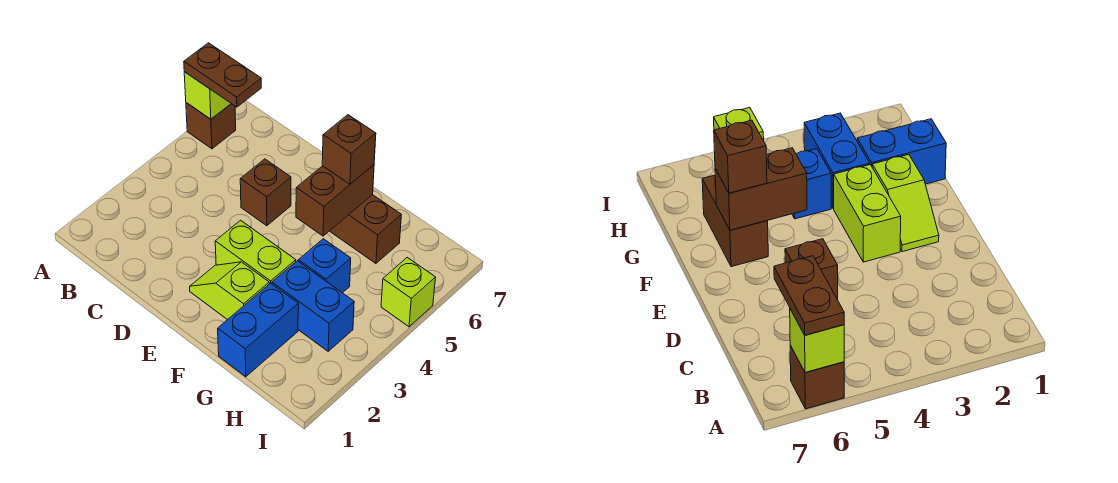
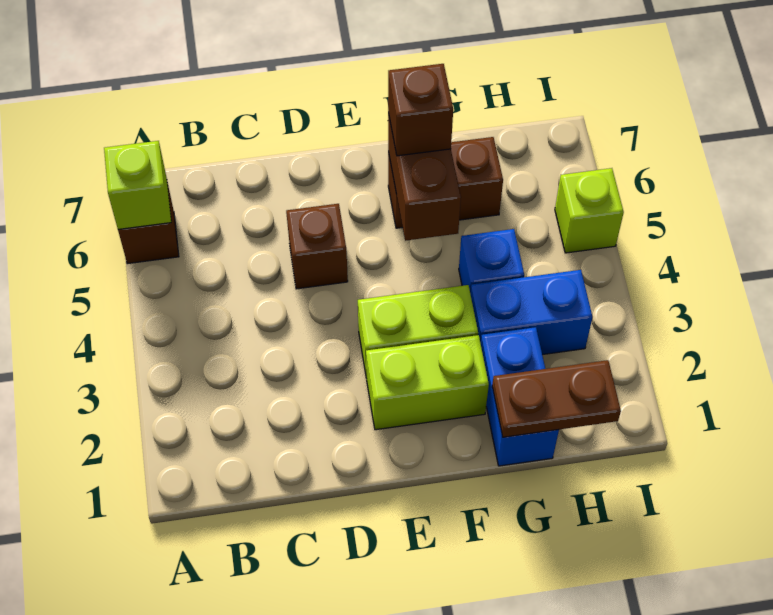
brown plate A6:B6 level 3 -> brown plate G1:H1 level 2
lime slope E2:F2 level 1 top F -> lime brick E2:F2 level 1

